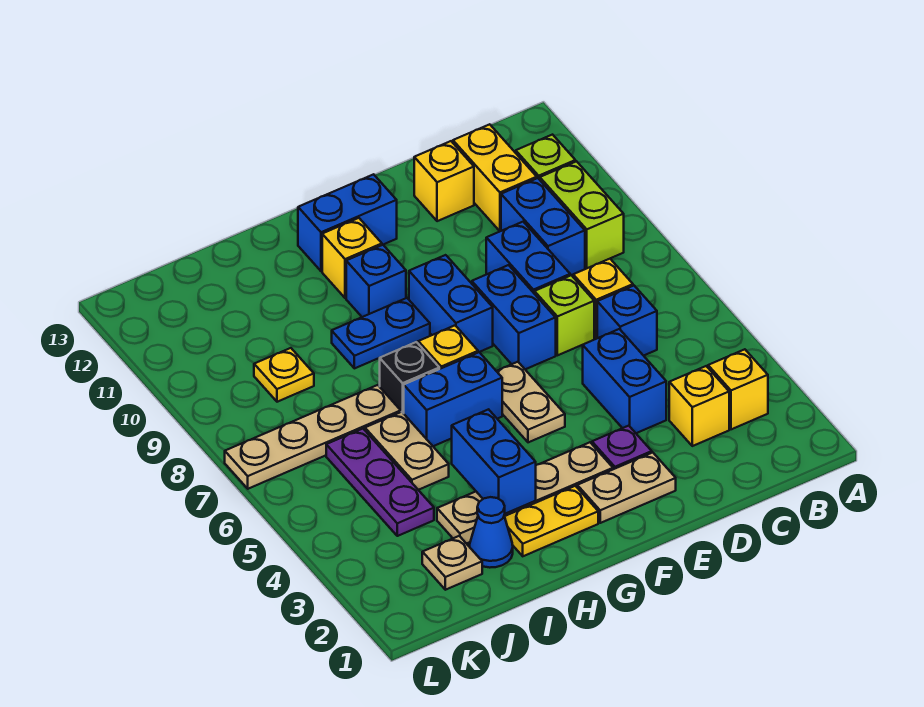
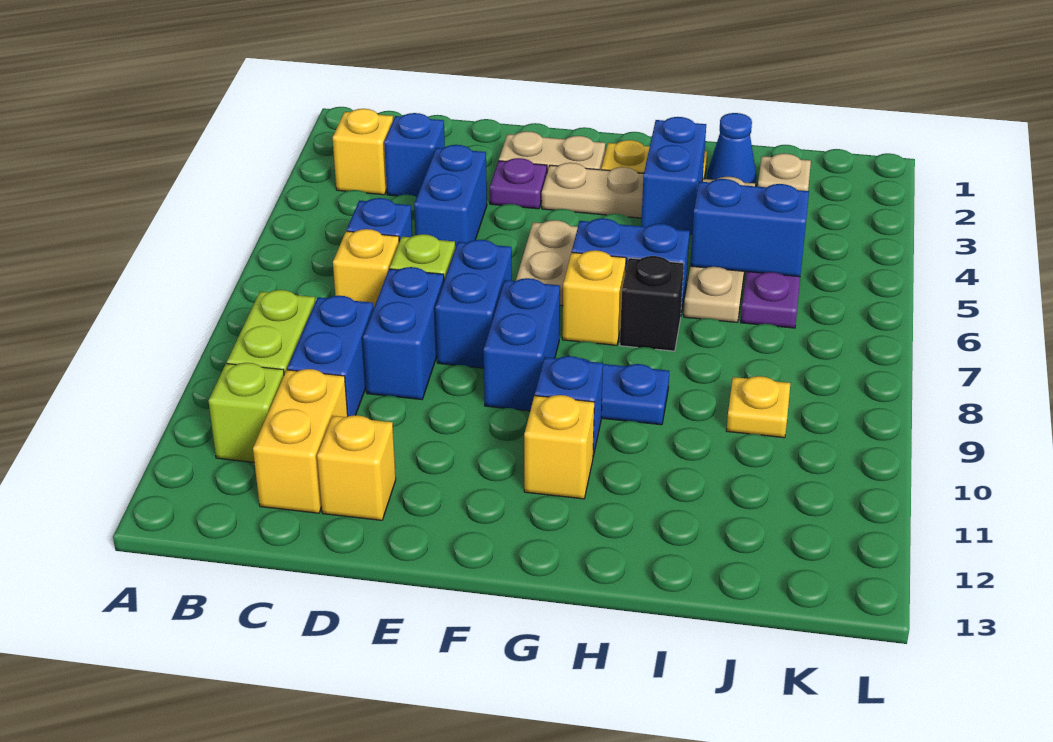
yellow brick C3 level 1 -> blue brick C3 level 1
blue brick F12:G12 level 1 -> blue brick I5:J5 level 2
tan plate I7:L7 level 1 -> none

